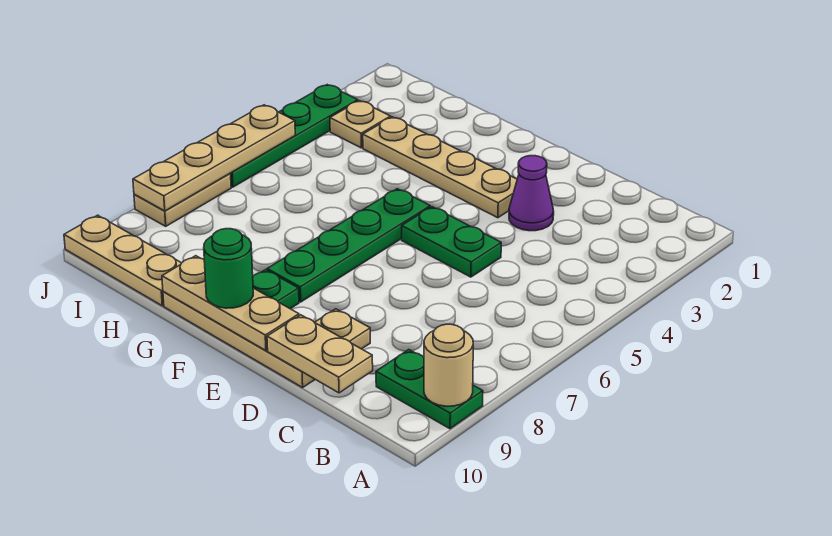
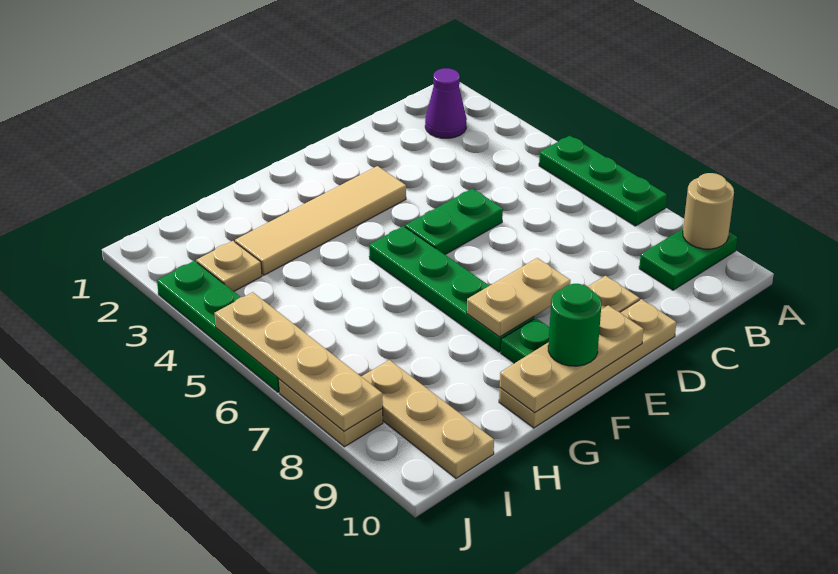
none -> green plate A5:A7 level 1
tan plate C10:D10 level 2 -> tan plate E8:F8 level 2
purple cone D3 level 1 -> purple cone B2 level 1
tan plate E3:H3 level 1 -> tan tile E3:H3 level 1
tan plate H10:J10 level 1 -> tan plate I8:I10 level 1

